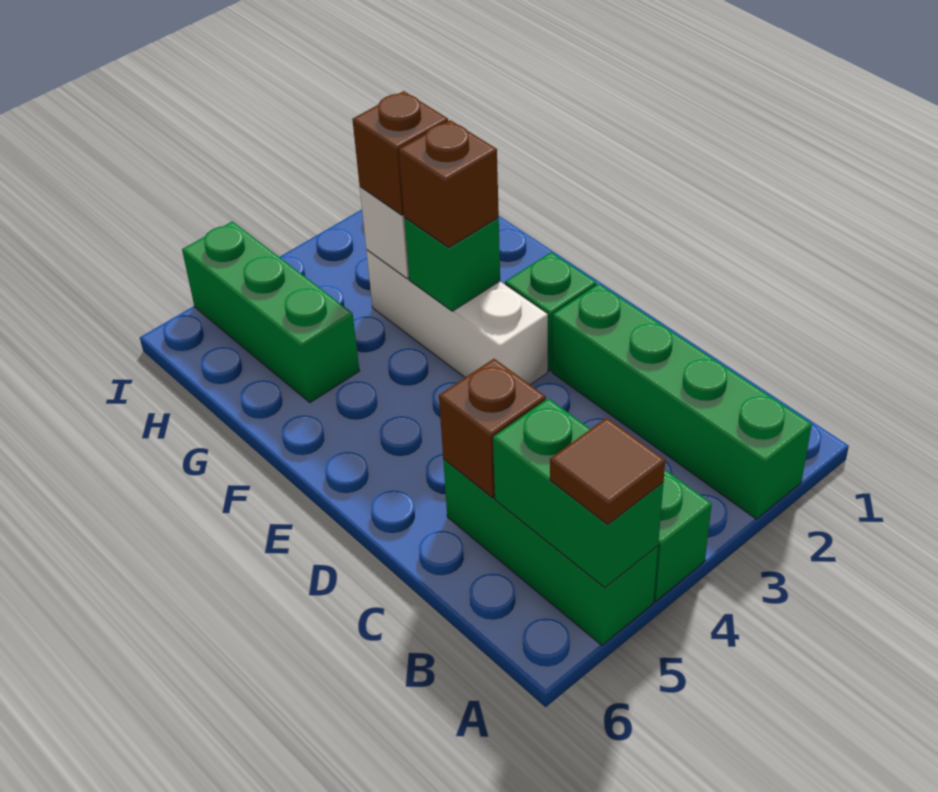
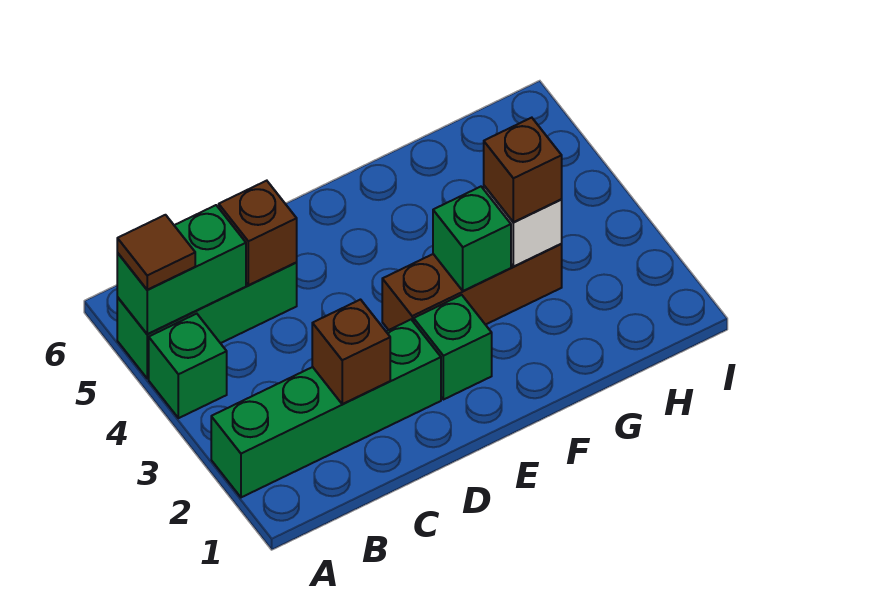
white brick E3:G3 level 1 -> brown brick E3:G3 level 1
brown brick F3 level 3 -> brown brick C2 level 2
green brick G5:I5 level 1 -> none

